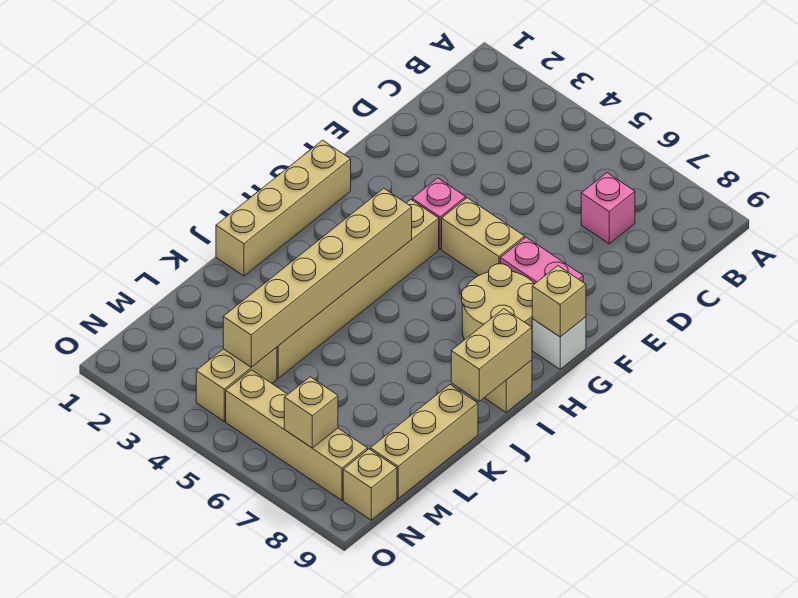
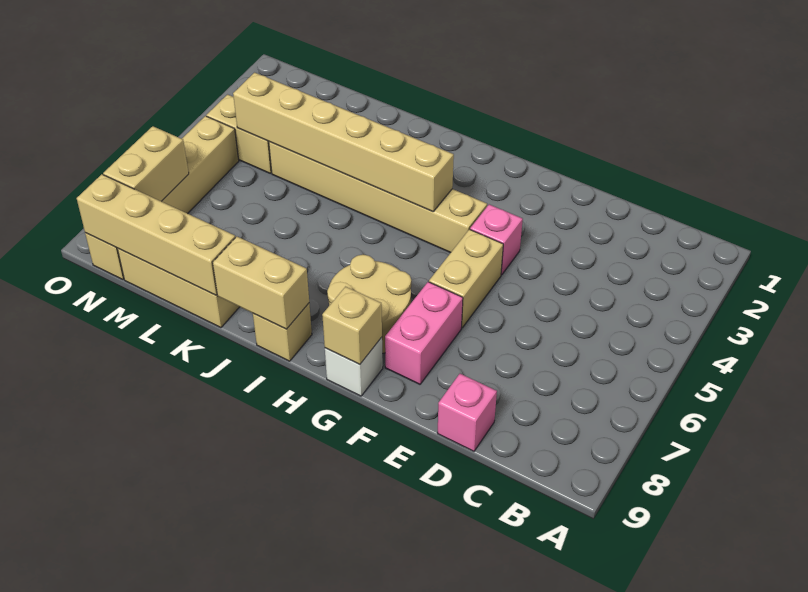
pink brick C7 level 1 -> pink brick D9 level 1
tan brick G1:J1 level 1 -> tan brick K9:N9 level 2
tan brick N7 level 2 -> tan brick N7:N8 level 2

